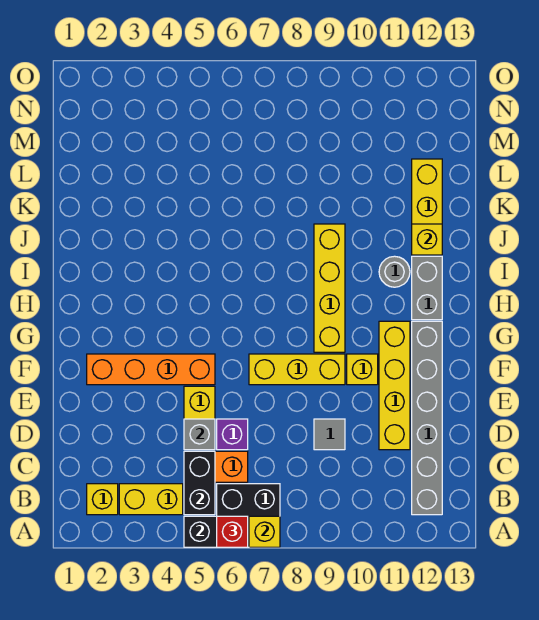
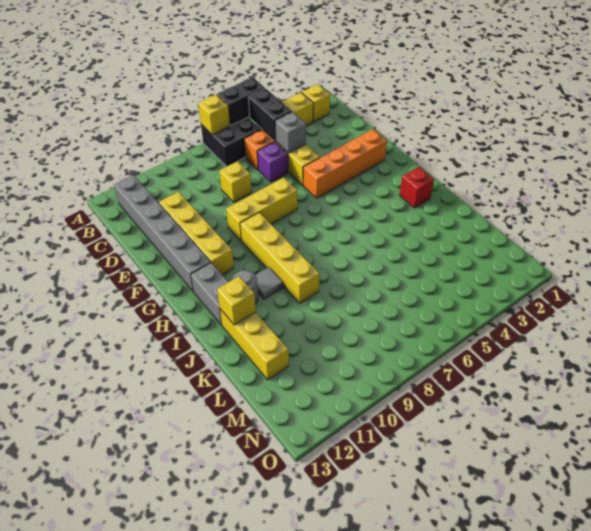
red brick A6 level 3 -> red brick I2 level 1
grey tile D9 level 1 -> grey tile I10 level 1
yellow brick F10 level 1 -> yellow brick D8 level 1

